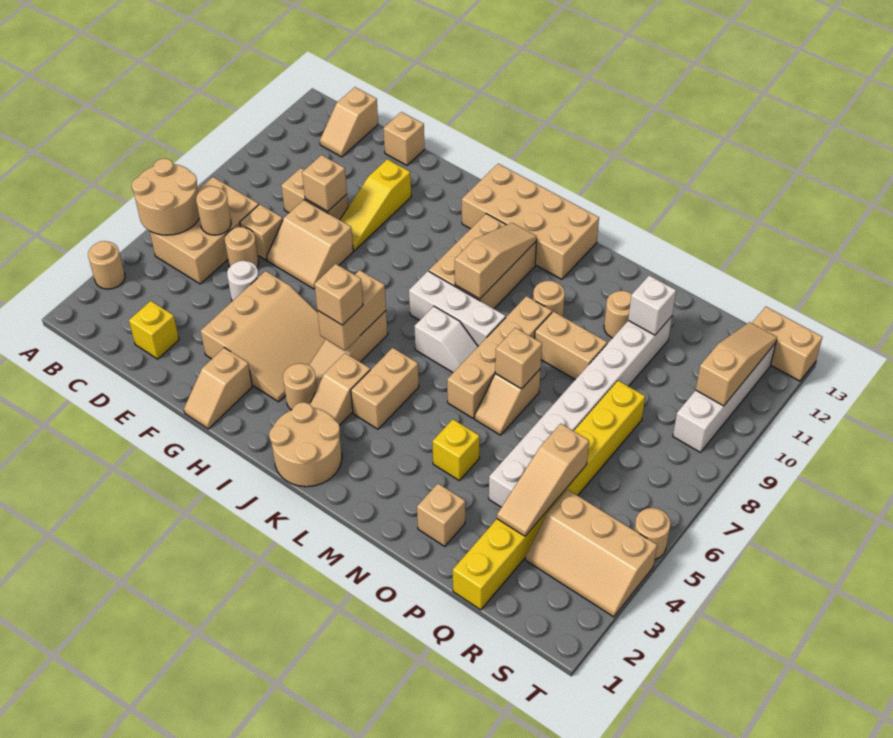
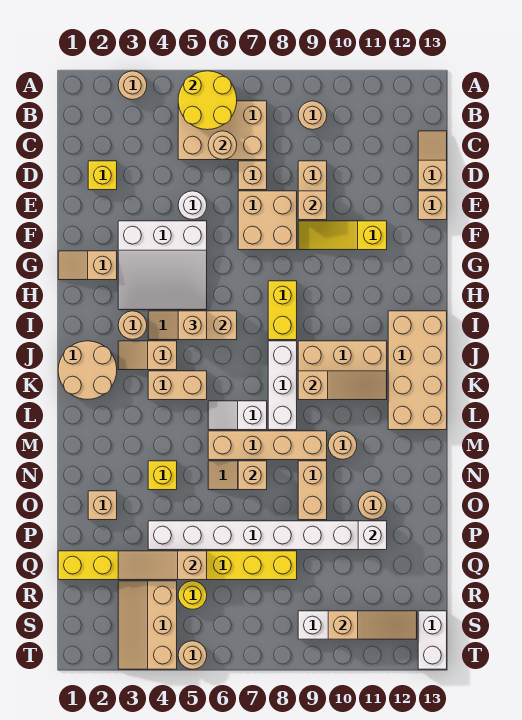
tan round brick A5:B6 level 2 -> yellow round brick A5:B6 level 2
tan slope C12:C13 level 1 top 13 -> tan slope C13:D13 level 1 top D
tan round brick D6 level 1 -> tan round brick B9 level 1
tan slope E7:F8 level 1 top 8 -> tan brick E7:F8 level 1
tan slope F3:H5 level 1 top F -> white slope F3:H5 level 1 top F
none -> yellow brick H8:I8 level 1
white slope K7:L7 level 1 top K -> white slope L6:L7 level 1 top 7
none -> yellow round brick R5 level 1
tan brick S13:T13 level 1 -> white brick S13:T13 level 1

